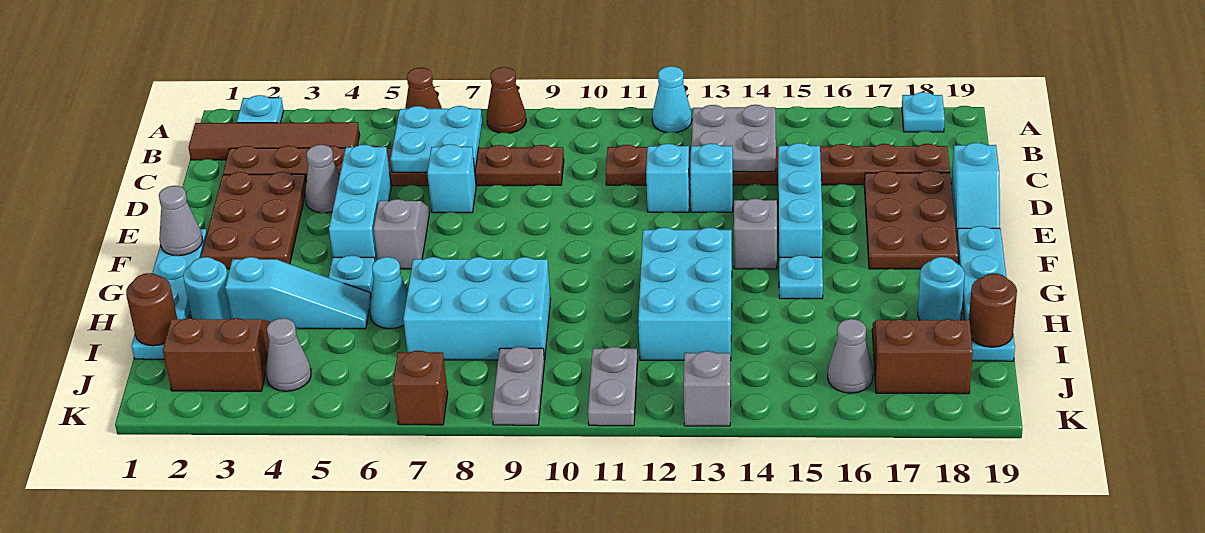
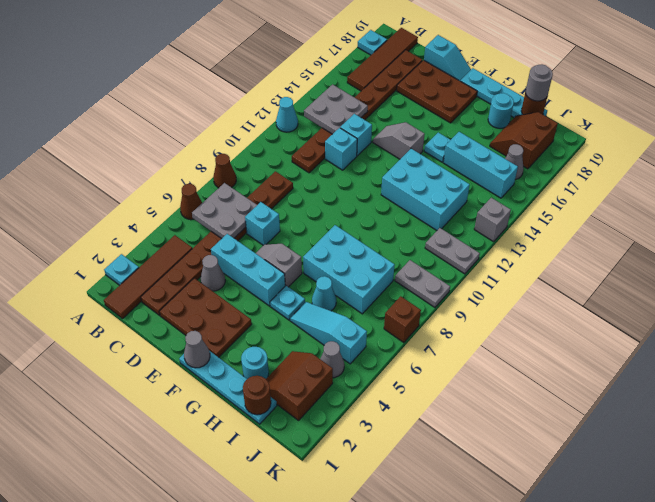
cyan plate B6:C7 level 2 -> grey plate B6:C7 level 2
none -> brown tile B16:B19 level 1
cyan brick D15:F15 level 1 -> cyan brick H15:J15 level 1
cyan slope H3:H5 level 1 top 3 -> cyan slope H5:J5 level 1 top J
cyan brick H7:I9 level 1 -> cyan brick G7:I8 level 1
none -> grey round brick I19 level 3

